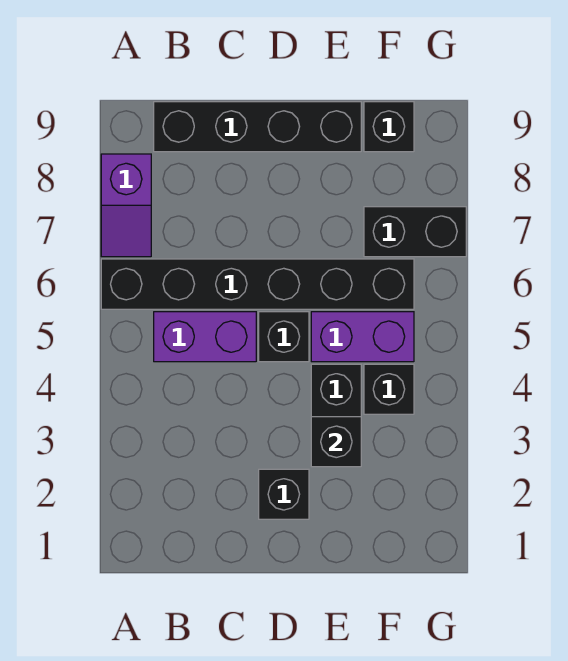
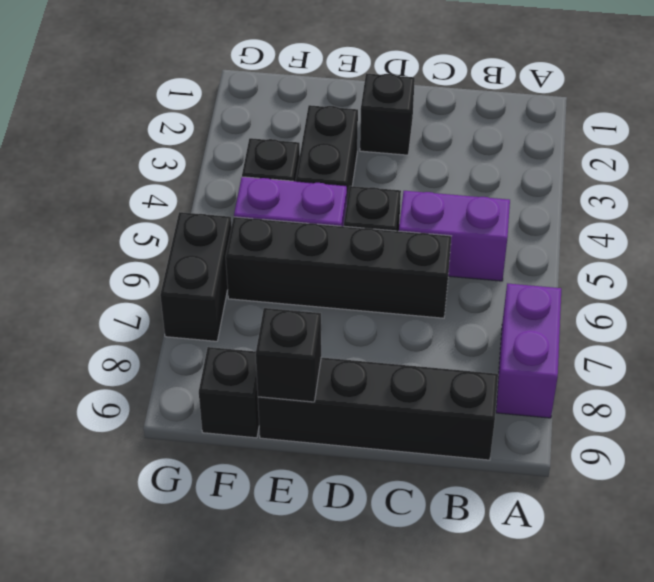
black brick A6:F6 level 1 -> black brick C6:F6 level 1
purple slope A7:A8 level 1 top 8 -> purple brick A7:A8 level 1
black brick E3 level 2 -> black brick E9 level 2
black brick F7:G7 level 1 -> black brick G6:G7 level 1

